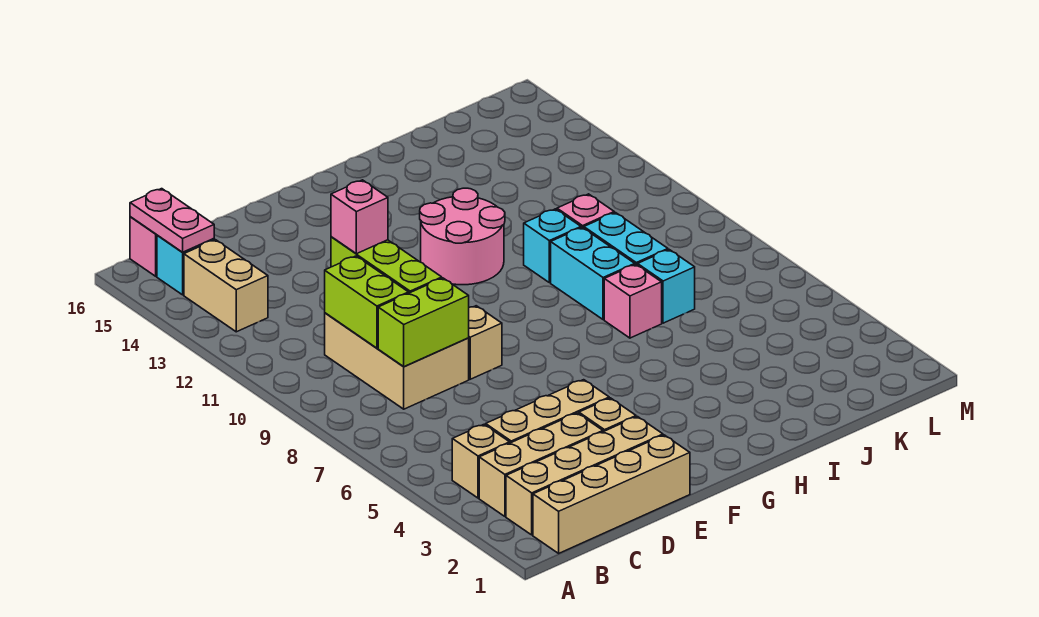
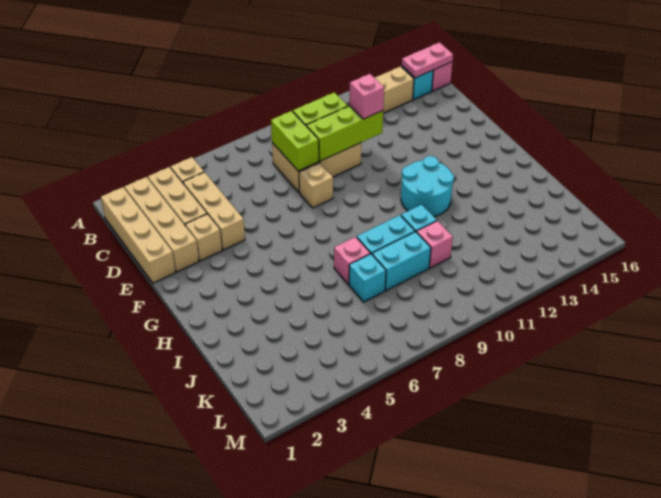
pink round brick G11:H12 level 1 -> cyan round brick G11:H12 level 1

